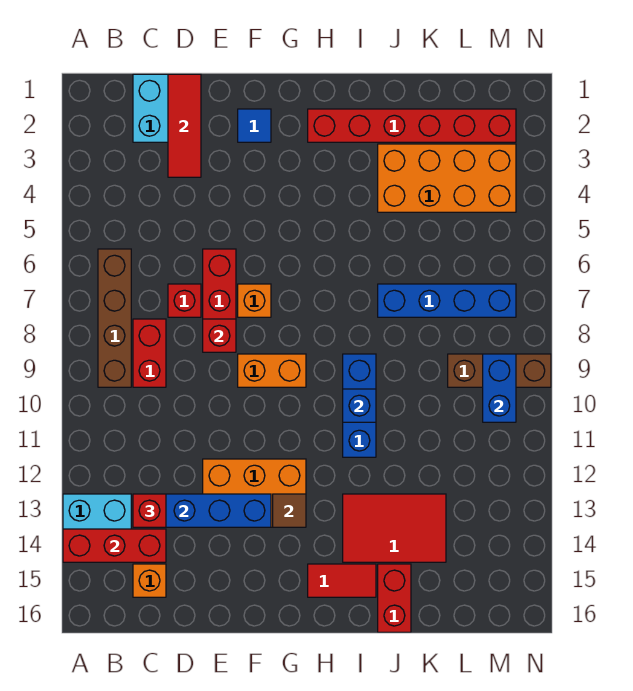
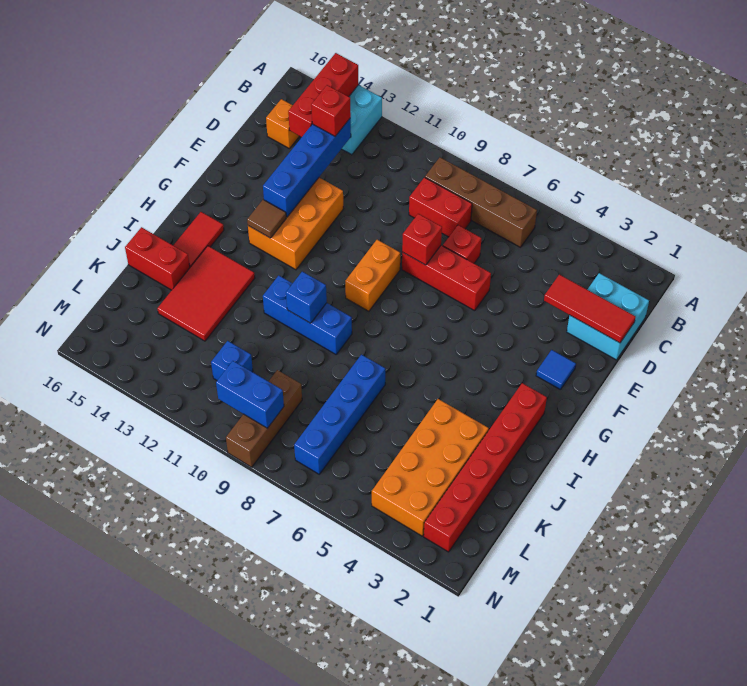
orange brick F7 level 1 -> none
none -> blue brick L11 level 1

